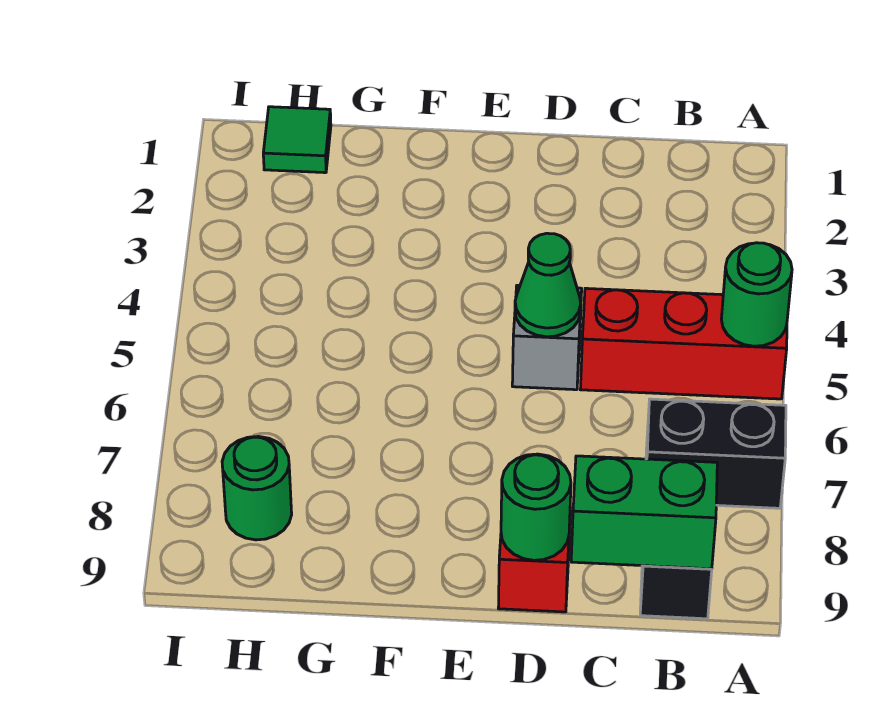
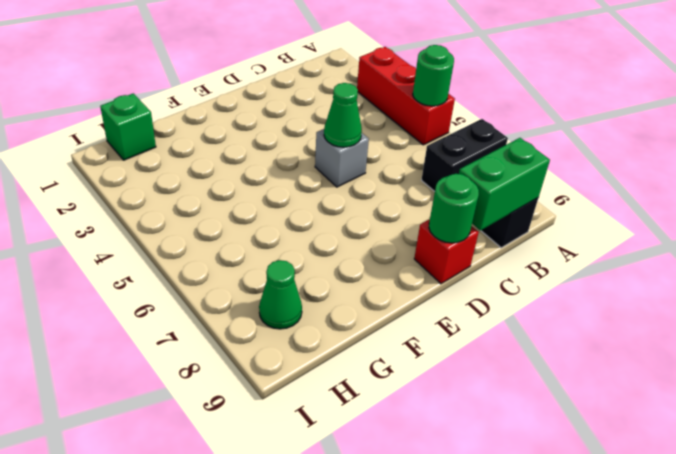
red brick A5:C5 level 1 -> red brick A3:A5 level 1
green tile H1 level 1 -> green brick H1 level 1
green round brick H8 level 1 -> green cone H8 level 1

